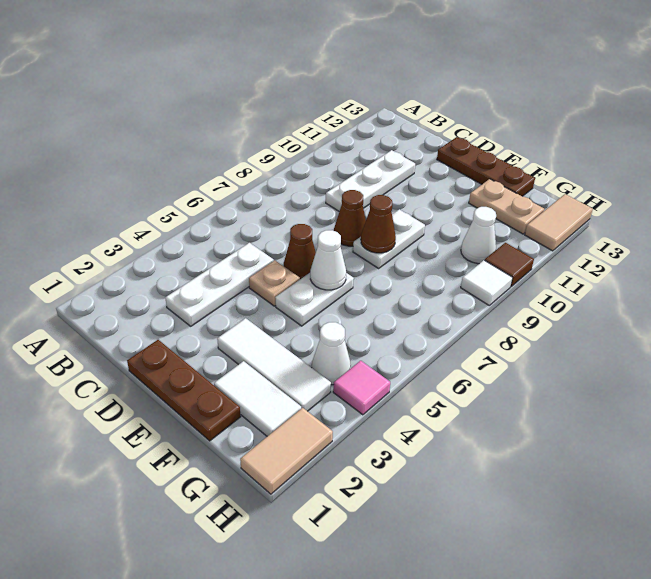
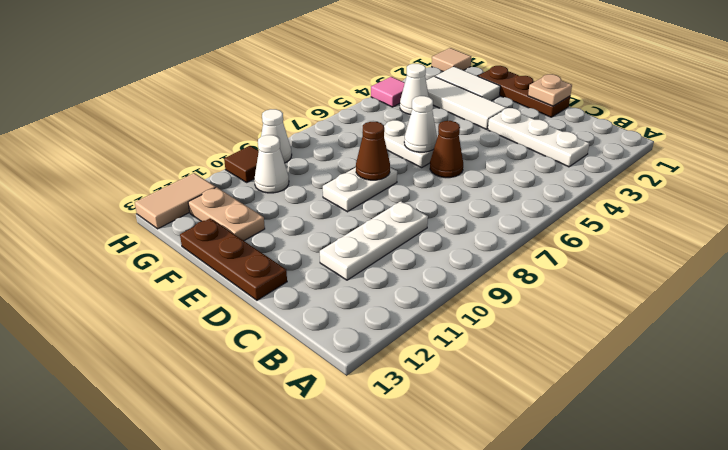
white plate C3:C5 level 1 -> white plate B3:D3 level 1
tan plate D5 level 1 -> tan plate D1 level 2
brown cone D8 level 1 -> none
white plate E5:E6 level 1 -> white plate E6:F6 level 1
tan tile H1:H2 level 1 -> tan tile H1 level 1
white tile H9 level 1 -> white cone H9 level 1

